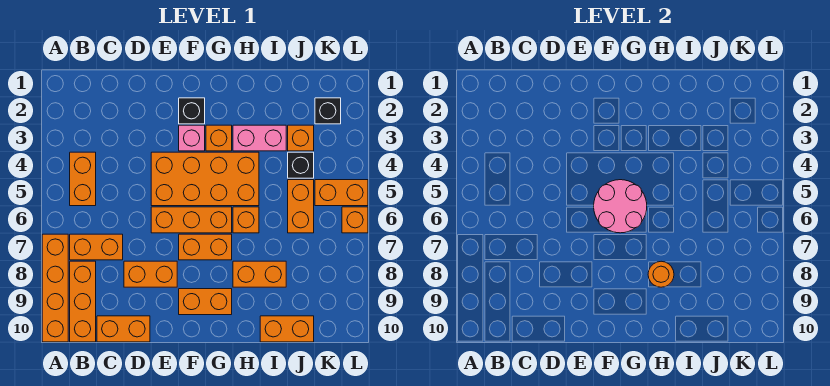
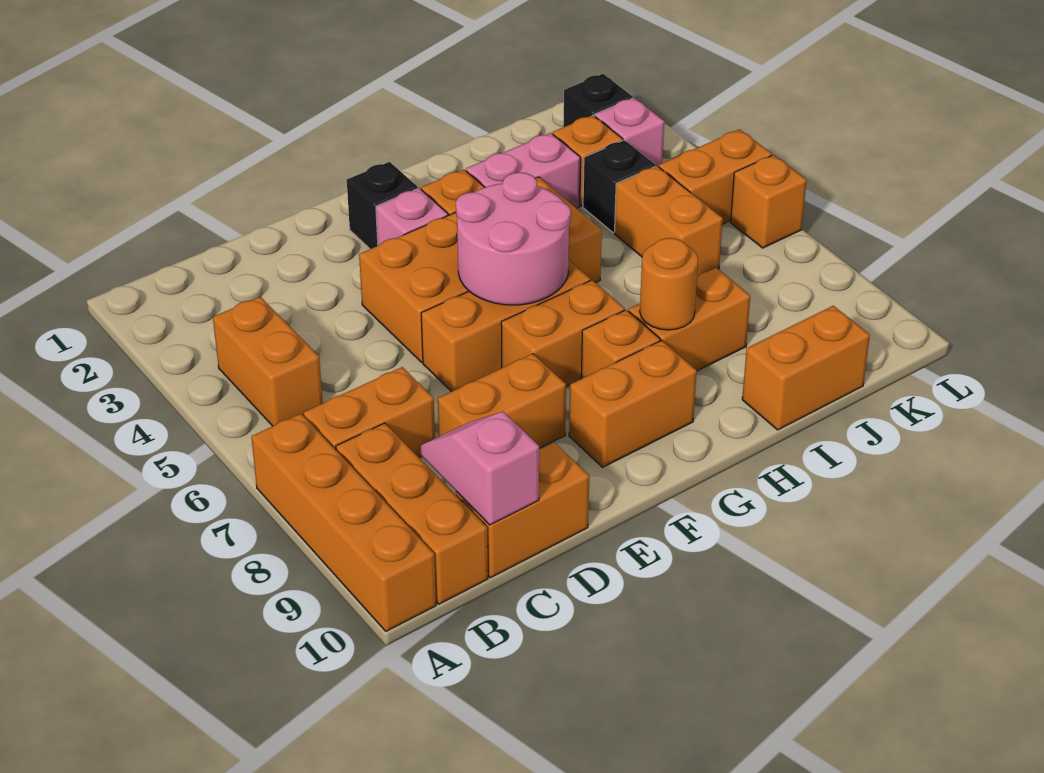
none -> pink slope C9:C10 level 2 top 10
orange brick H6 level 1 -> orange brick G8 level 1
none -> pink brick K3 level 1

